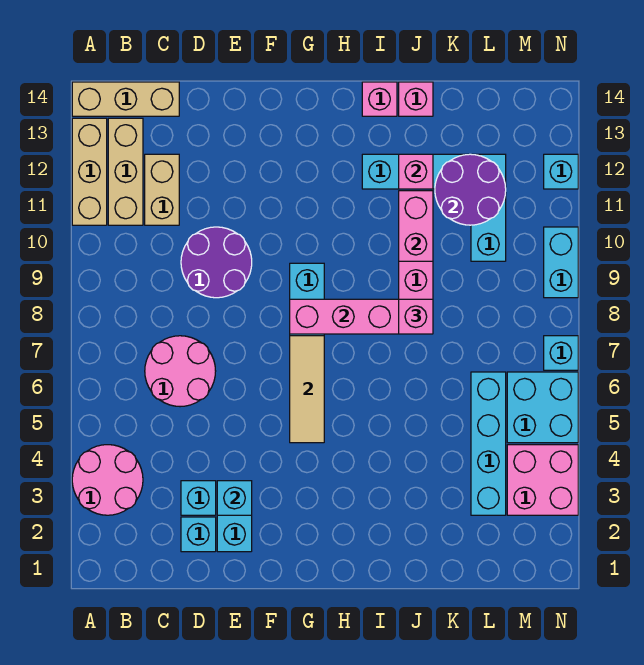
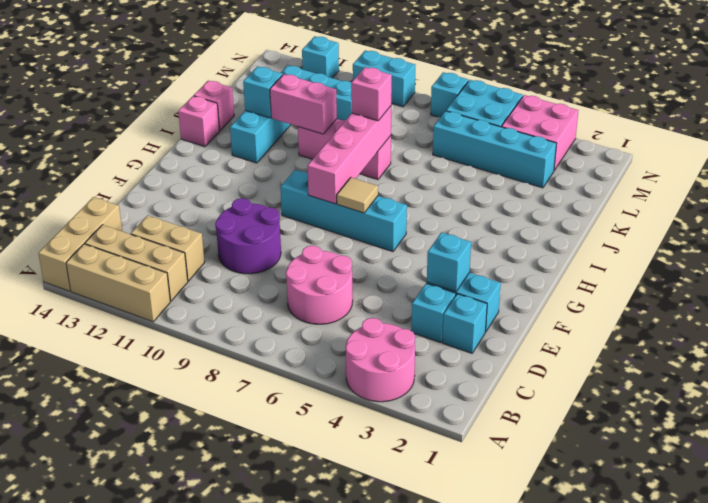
tan tile G5:G7 level 2 -> tan tile G7 level 2
pink brick J12 level 2 -> cyan brick J12 level 2
purple round brick K11:L12 level 2 -> none

